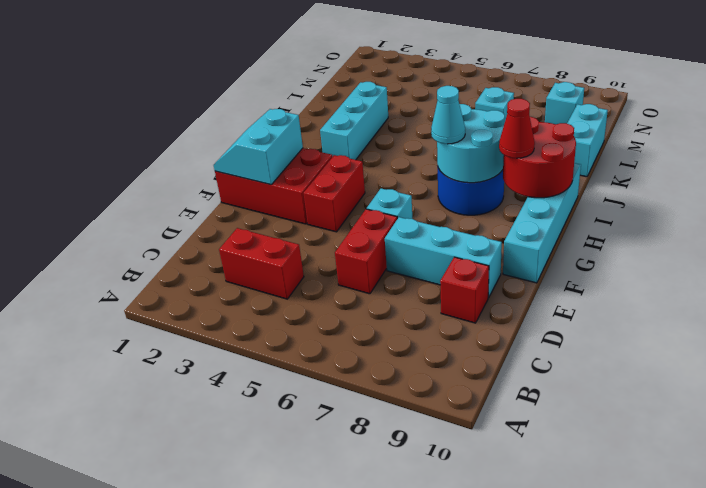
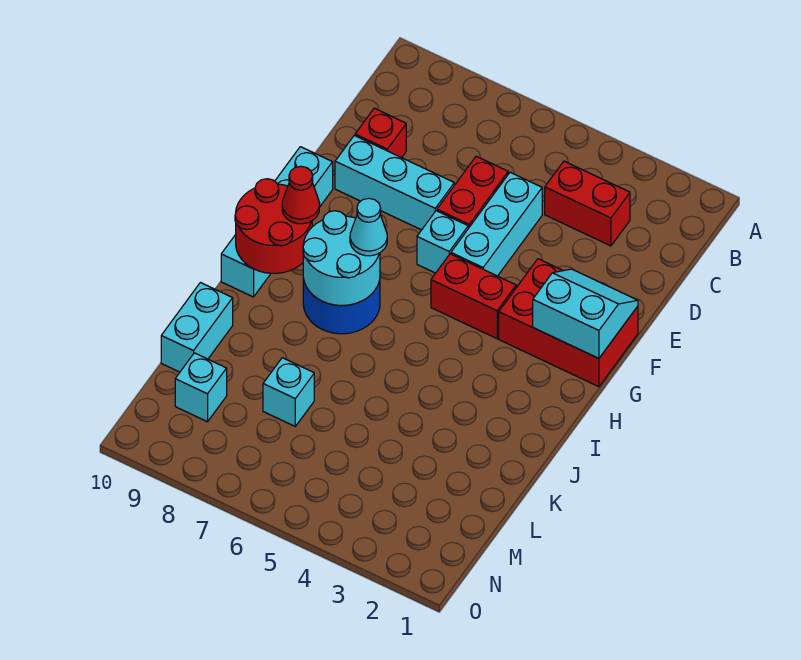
cyan slope F1:G2 level 2 top 2 -> cyan slope F1:G2 level 2 top G
red brick F4:G4 level 1 -> red brick G4:G5 level 1
cyan brick I3:K3 level 1 -> cyan brick D5:F5 level 1

